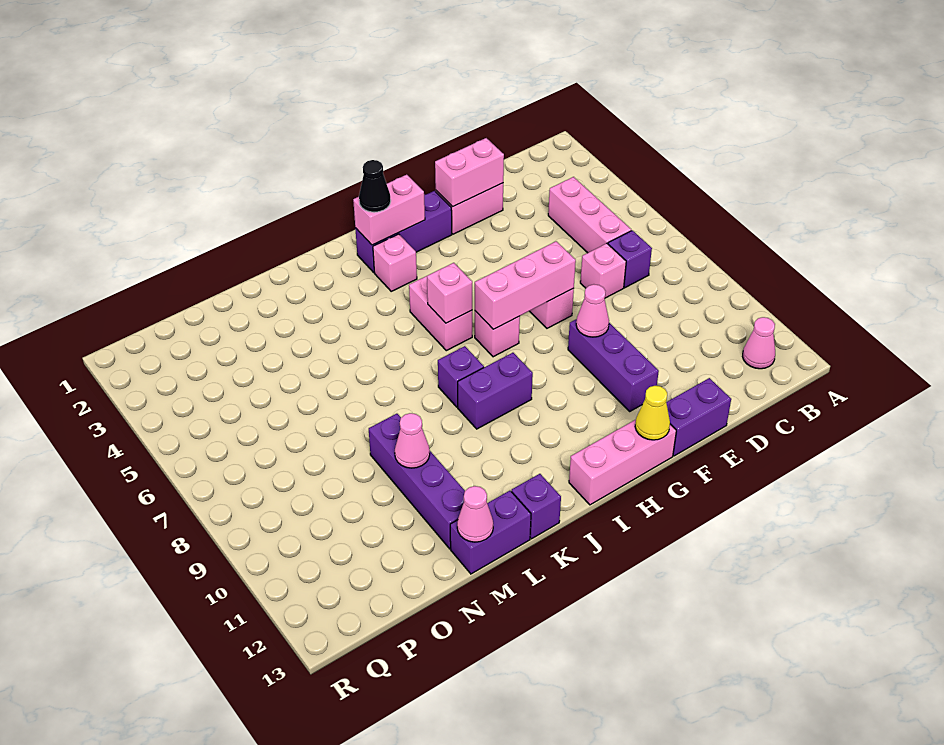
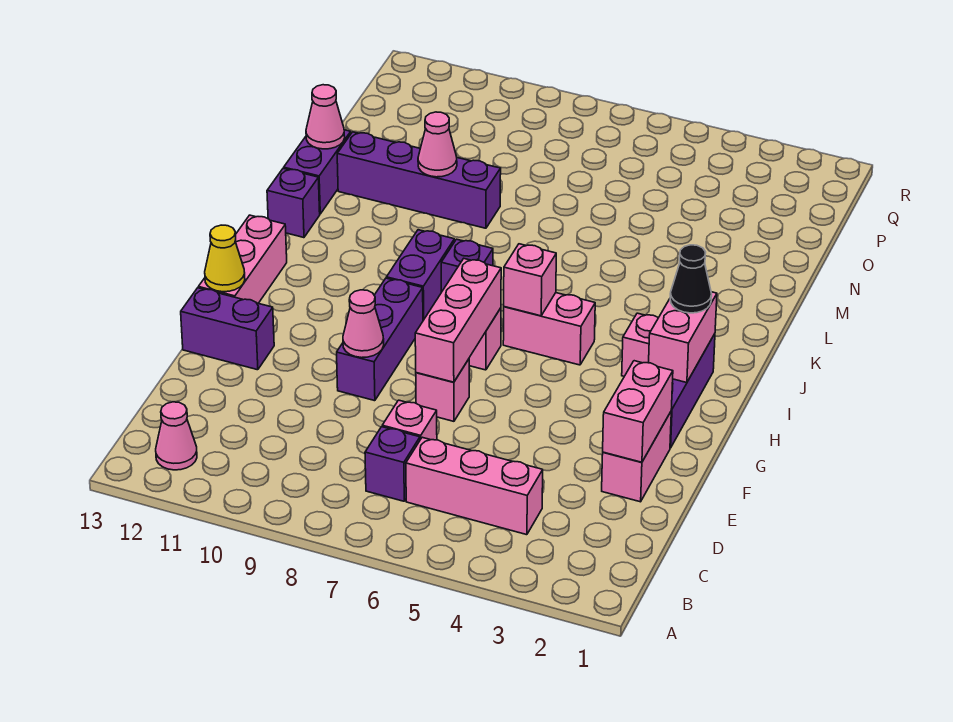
purple brick E13:F13 level 1 -> purple brick F12:F13 level 1
purple brick F9:F11 level 1 -> purple brick F9:H9 level 1

